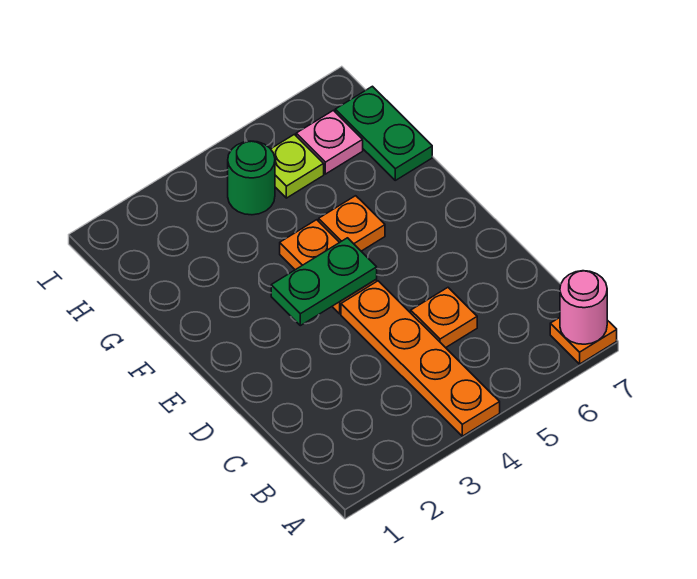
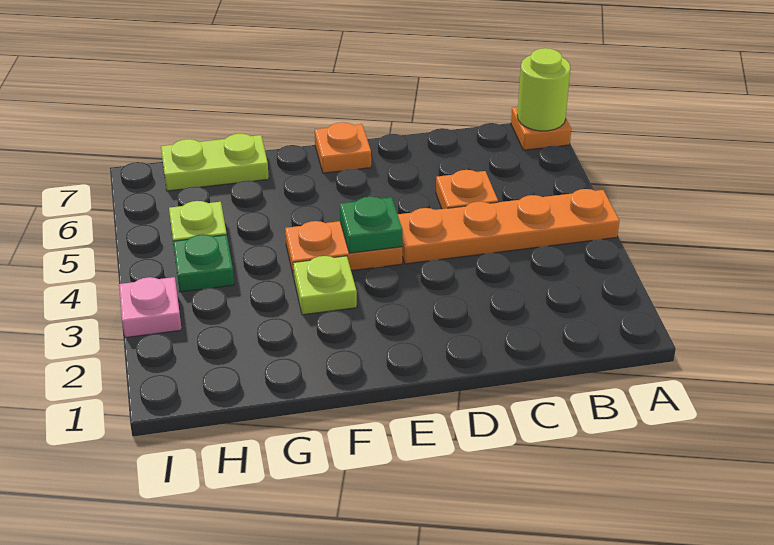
pink round brick A7 level 2 -> lime round brick A7 level 2
green plate E3:E4 level 2 -> green plate E4 level 2
none -> lime plate F3 level 1
orange plate F5 level 1 -> orange plate E7 level 1
green plate G7:H7 level 1 -> lime plate G7:H7 level 1
green round brick H4 level 1 -> green plate H4 level 1
pink plate H6 level 1 -> pink plate I3 level 1

